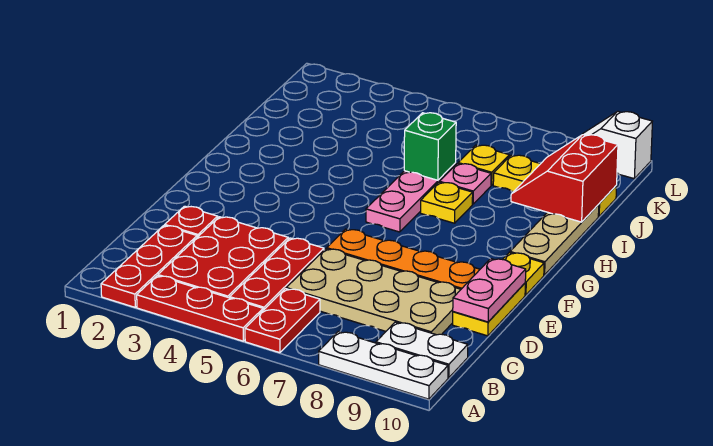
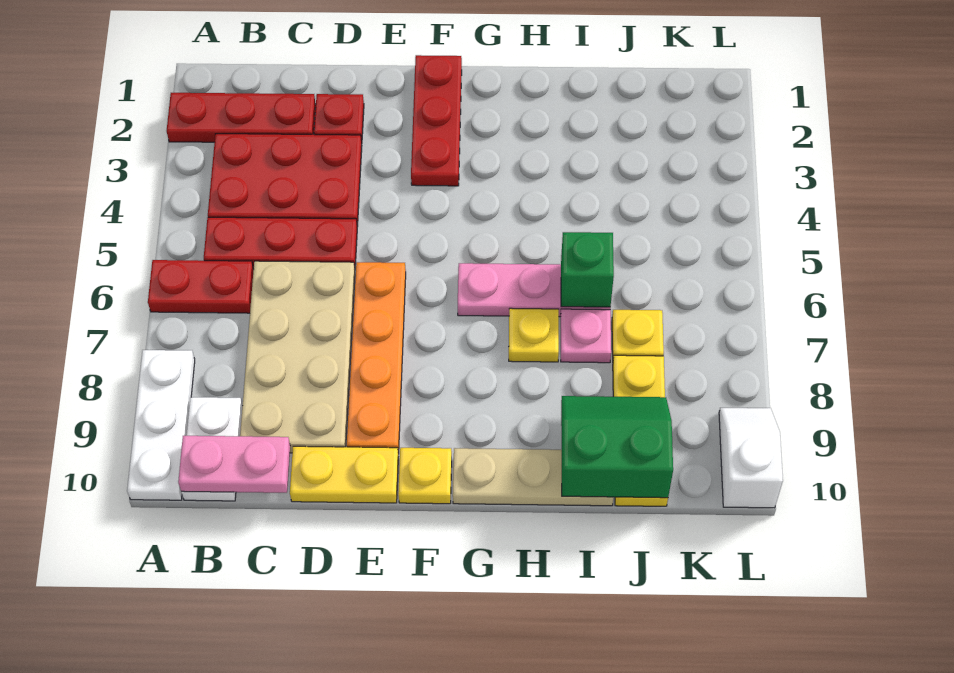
red plate A3:A5 level 1 -> red plate F1:F3 level 1
pink plate D10:E10 level 2 -> pink plate B10:C10 level 2
red slope I9:J10 level 2 top 10 -> green slope I9:J10 level 2 top 10

